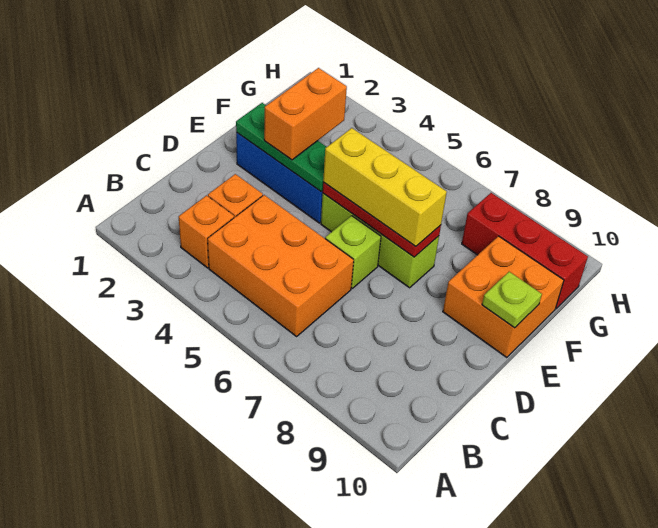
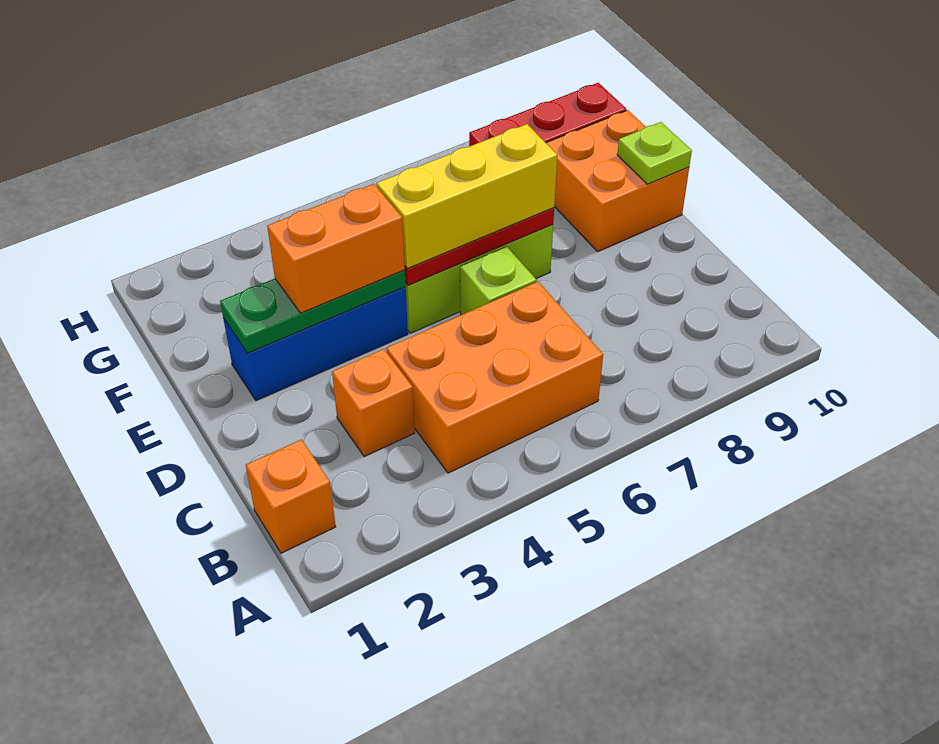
orange brick B3 level 1 -> orange brick B1 level 1
orange brick E3:F3 level 3 -> orange brick E3:E4 level 3

